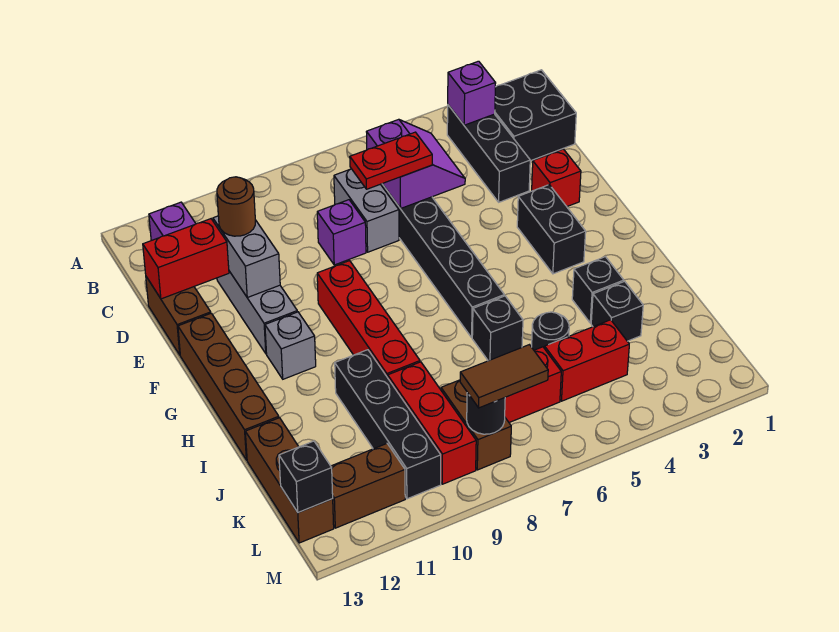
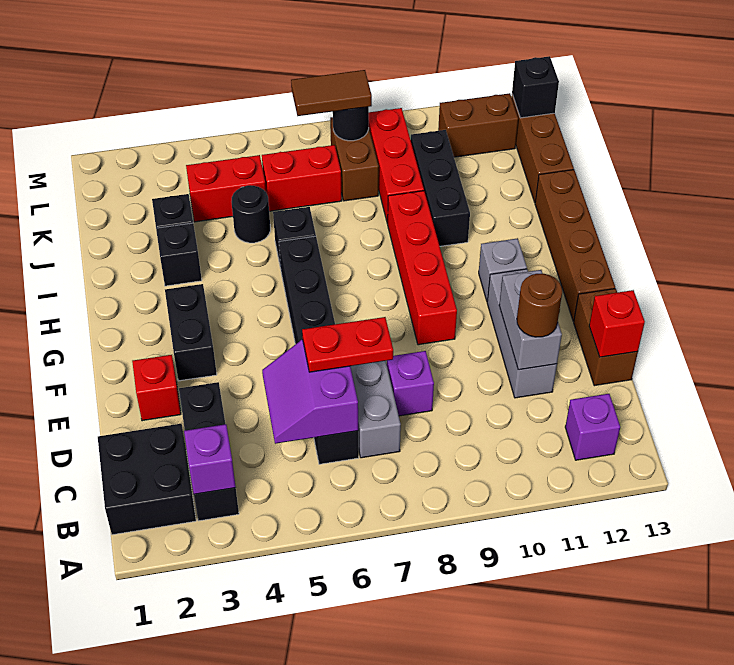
red brick D12:D13 level 2 -> red brick D13 level 2
black brick I10:L10 level 1 -> black brick I10:K10 level 1

